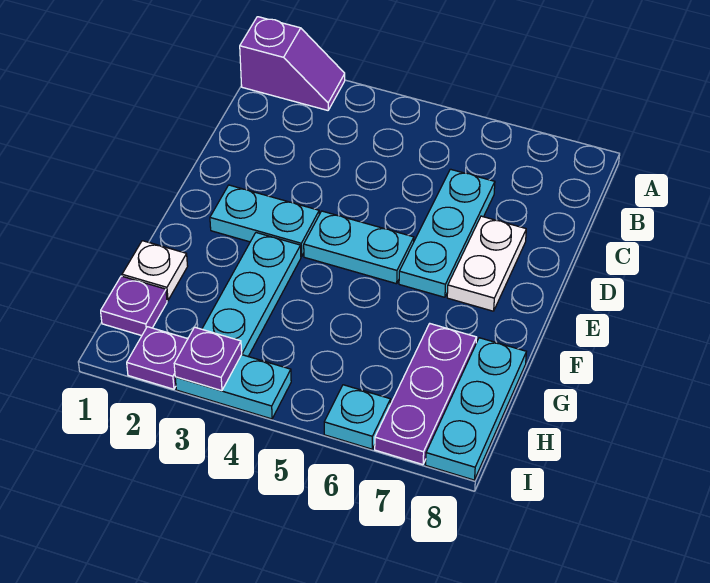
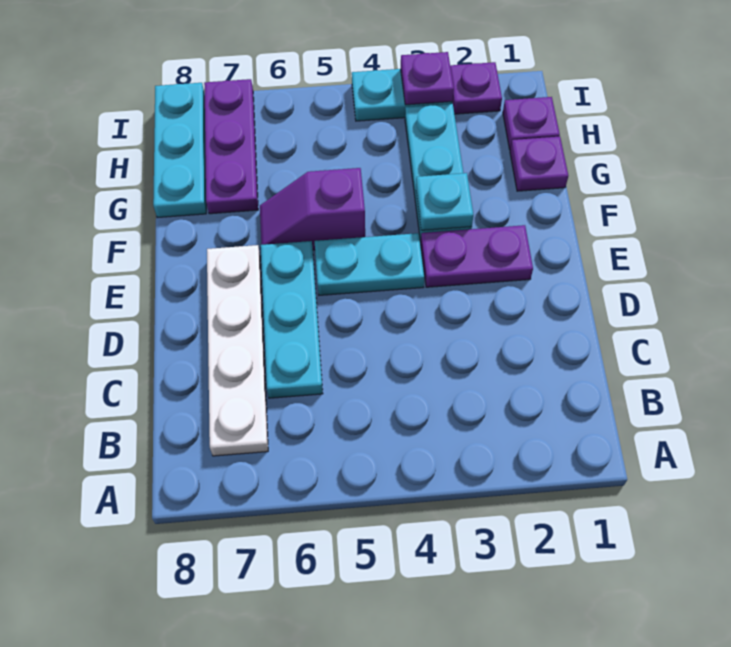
purple slope A1:A2 level 1 top 1 -> purple slope F5:F6 level 1 top 5
white plate D7:E7 level 1 -> white plate B7:E7 level 1
cyan plate E2:E3 level 1 -> purple plate E2:E3 level 1
white plate G1 level 1 -> purple plate G1 level 1
cyan plate I6 level 1 -> cyan plate F3 level 2

